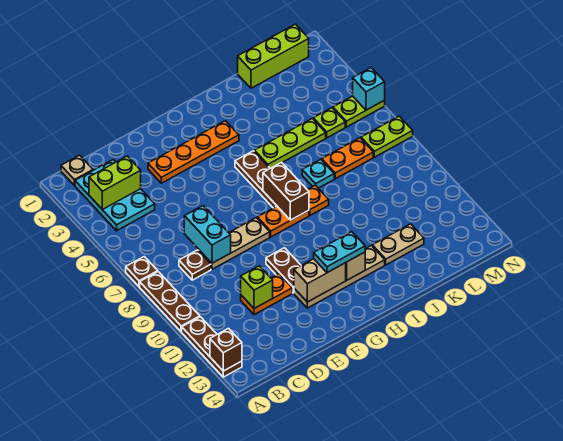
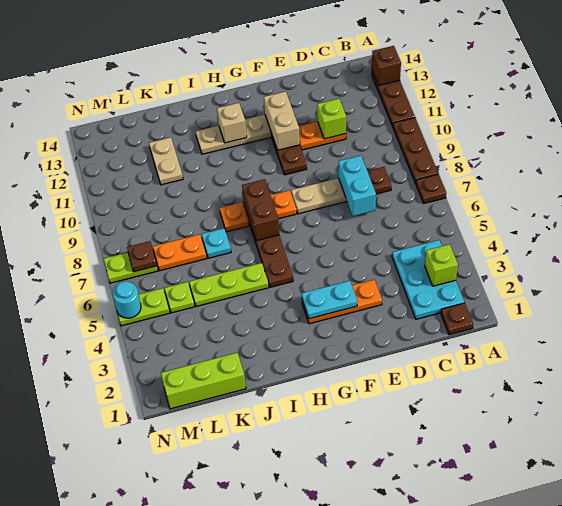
tan plate B1 level 1 -> brown plate B1 level 1
lime brick B3:C3 level 2 -> lime brick B3 level 2
orange plate E3:H3 level 1 -> orange plate E3:G3 level 1
tan brick F12:G12 level 2 -> tan brick F11:F12 level 2
cyan plate G12:H12 level 3 -> cyan plate F3:G3 level 2
tan plate J12:K12 level 1 -> tan plate K11:K12 level 1
none -> brown plate M7 level 2
cyan brick N5 level 2 -> cyan round brick N5 level 2

